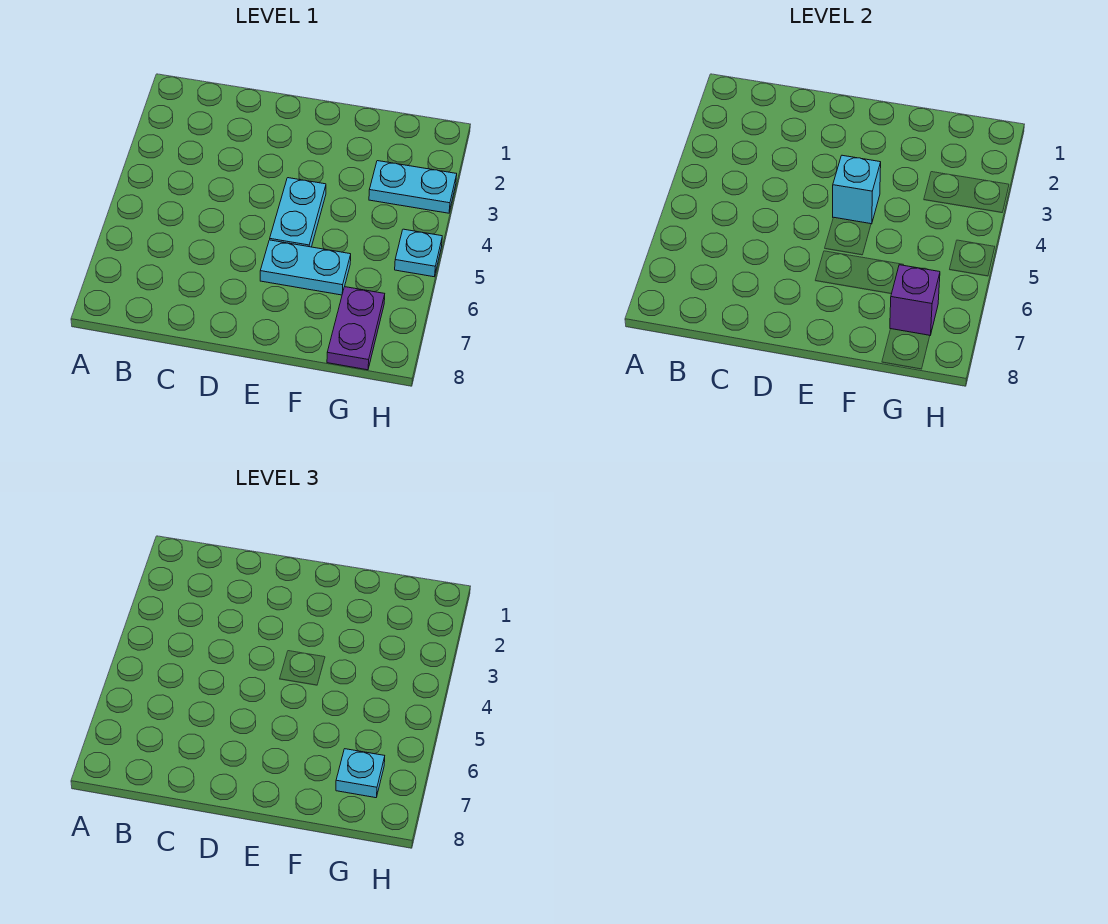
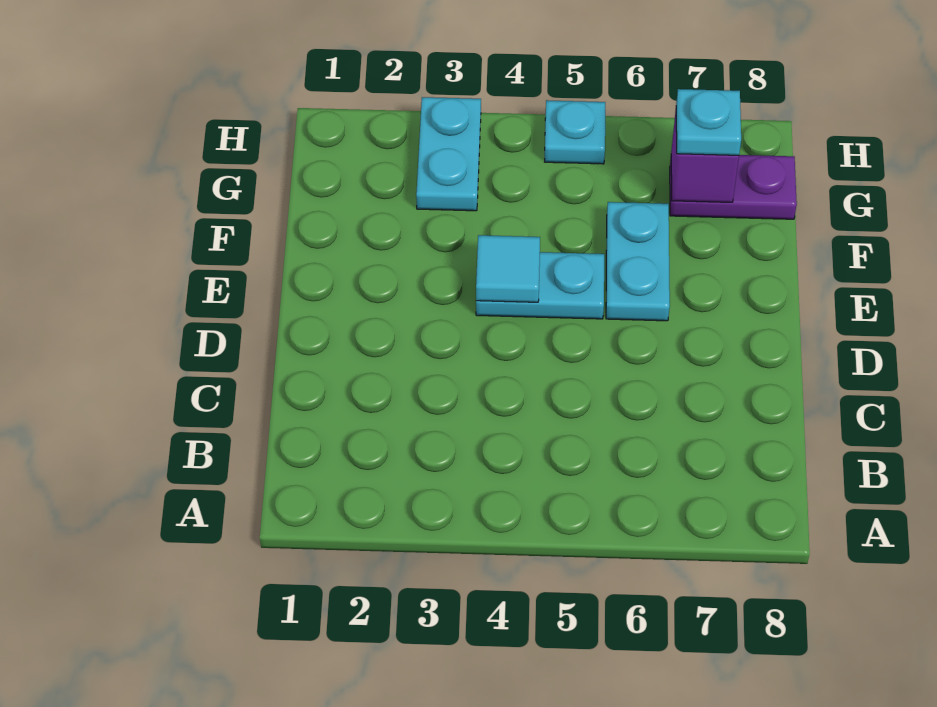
cyan brick E4 level 2 -> cyan tile E4 level 2

